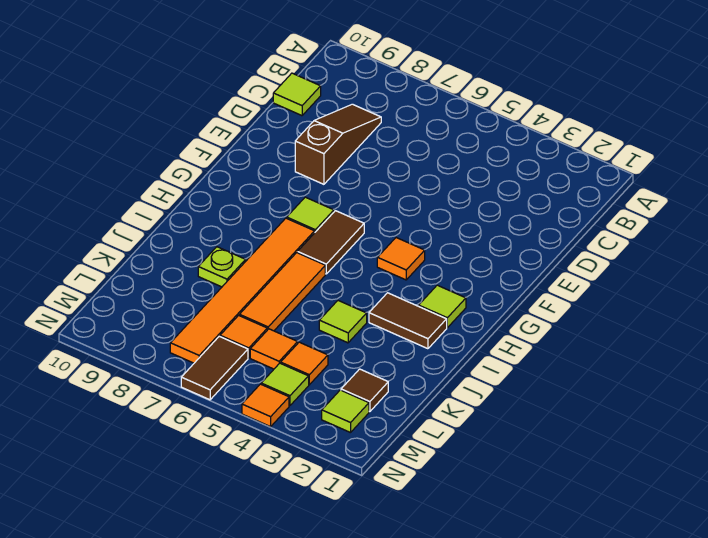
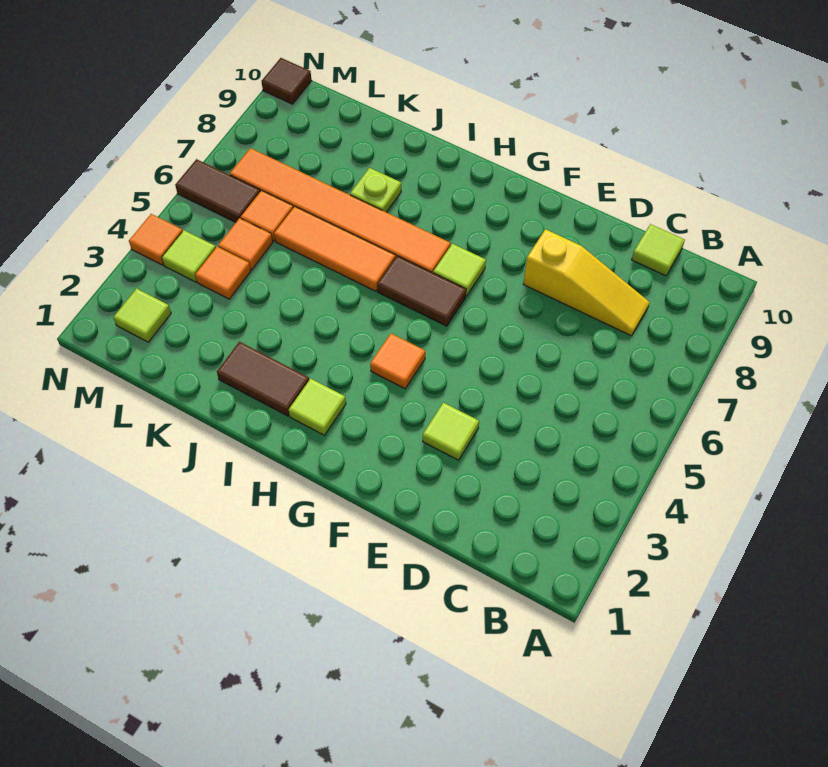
brown slope C8:E8 level 1 top E -> yellow slope C8:E8 level 1 top E
brown tile I2:I3 level 1 -> brown tile I2:J2 level 1
lime tile J4 level 1 -> lime tile E3 level 1
brown tile L2 level 1 -> brown tile N10 level 1

